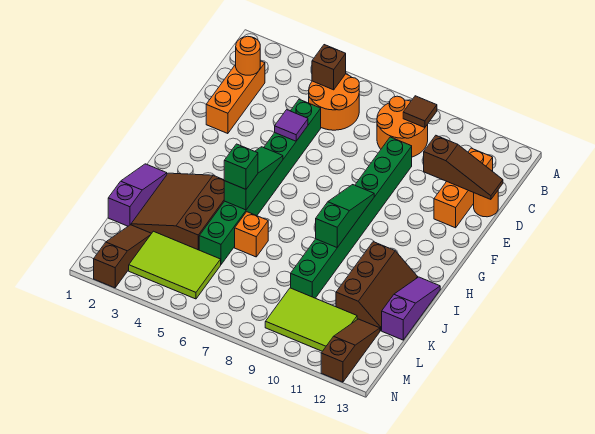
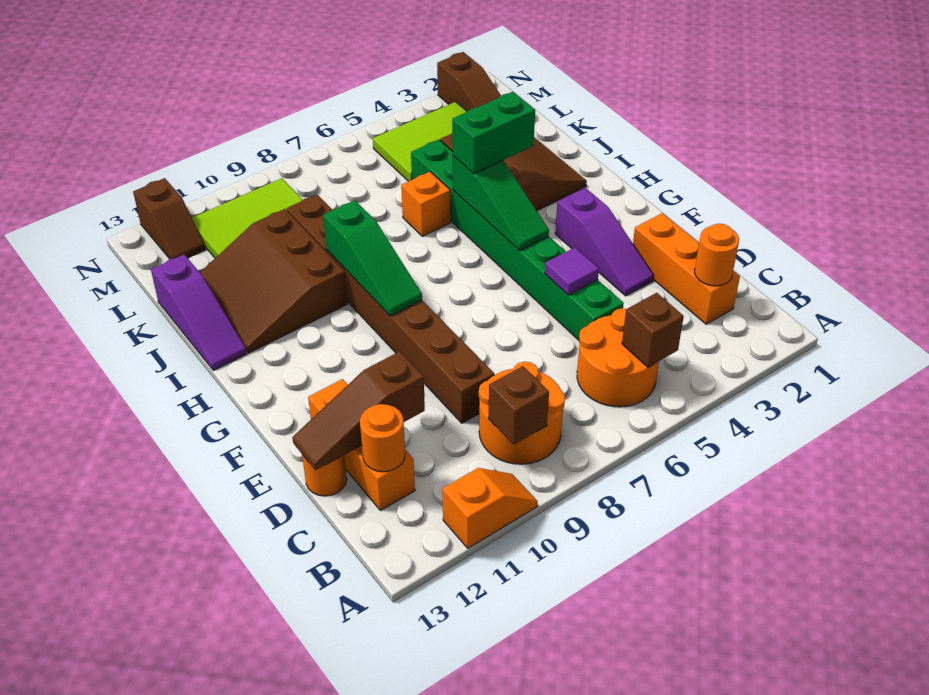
none -> orange slope A10:A11 level 1 top 11
brown tile B9 level 2 -> brown brick B9 level 2
none -> orange round brick C12 level 2
green brick D9:K9 level 1 -> brown brick D9:K9 level 1
purple slope I1:K1 level 1 top K -> purple slope E3:G3 level 1 top G
green brick I5 level 3 -> green brick I4:I5 level 3
brown slope I11:K12 level 1 top 11 -> brown slope I10:K12 level 1 top 10
brown slope L12:N12 level 1 top N -> brown slope M12:N12 level 1 top N

